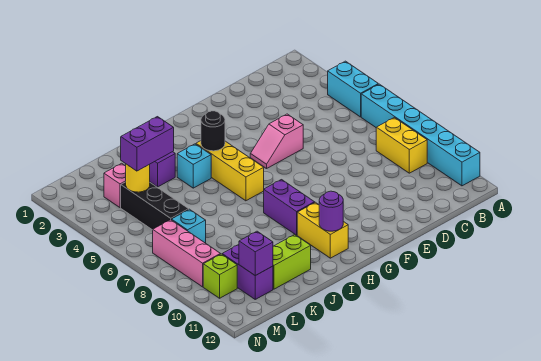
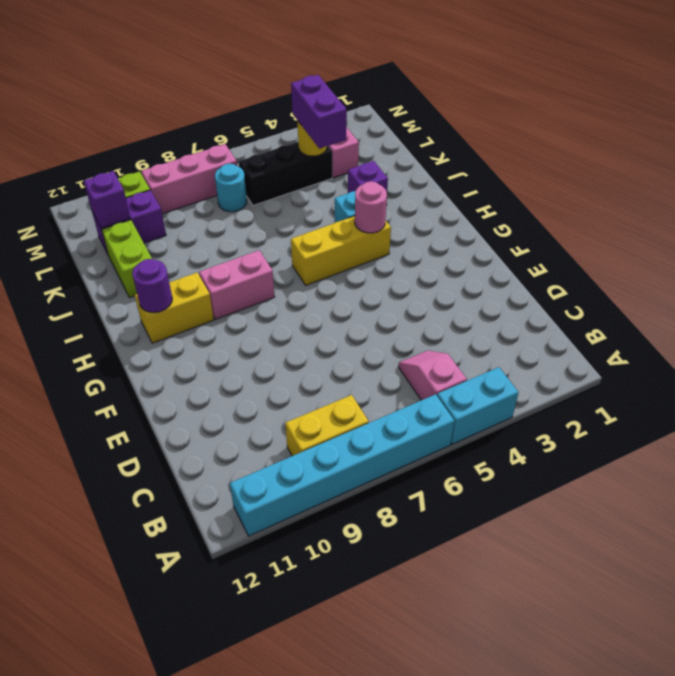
pink slope E5:F5 level 1 top E -> pink slope B5:C5 level 1 top B
black round brick H4 level 2 -> pink round brick H4 level 2
purple brick H8:H9 level 1 -> pink brick H8:H9 level 1
cyan brick L7 level 1 -> cyan round brick L7 level 1

